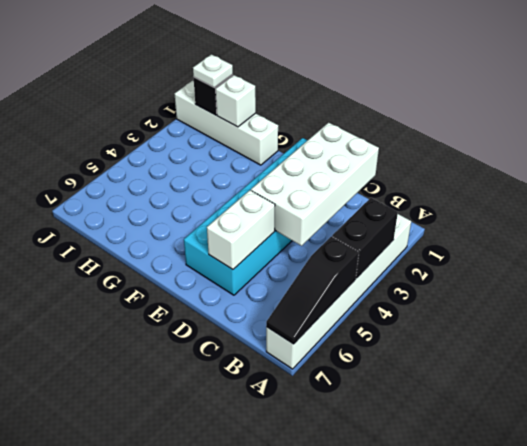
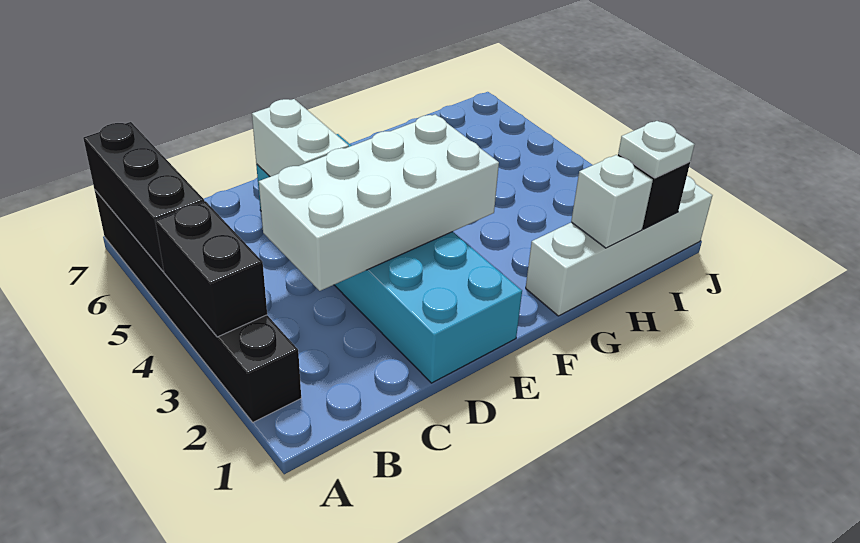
white brick A2:A7 level 1 -> black brick A2:A7 level 1
black slope A5:A7 level 2 top 5 -> black brick A5:A7 level 2
white brick C1:D4 level 2 -> white brick C3:F4 level 2

